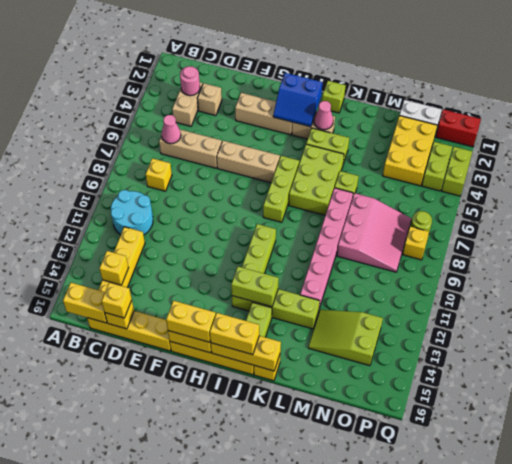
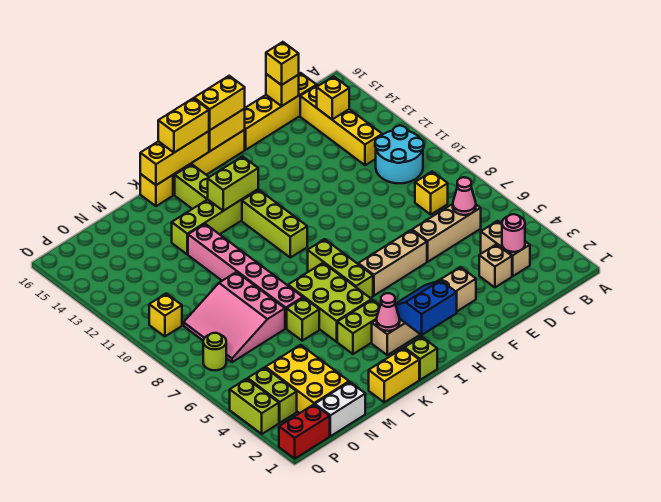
yellow brick B16:C16 level 2 -> yellow brick K1:L1 level 1
lime slope M13:O14 level 1 top O -> none
yellow brick P8 level 1 -> yellow brick P10 level 1

